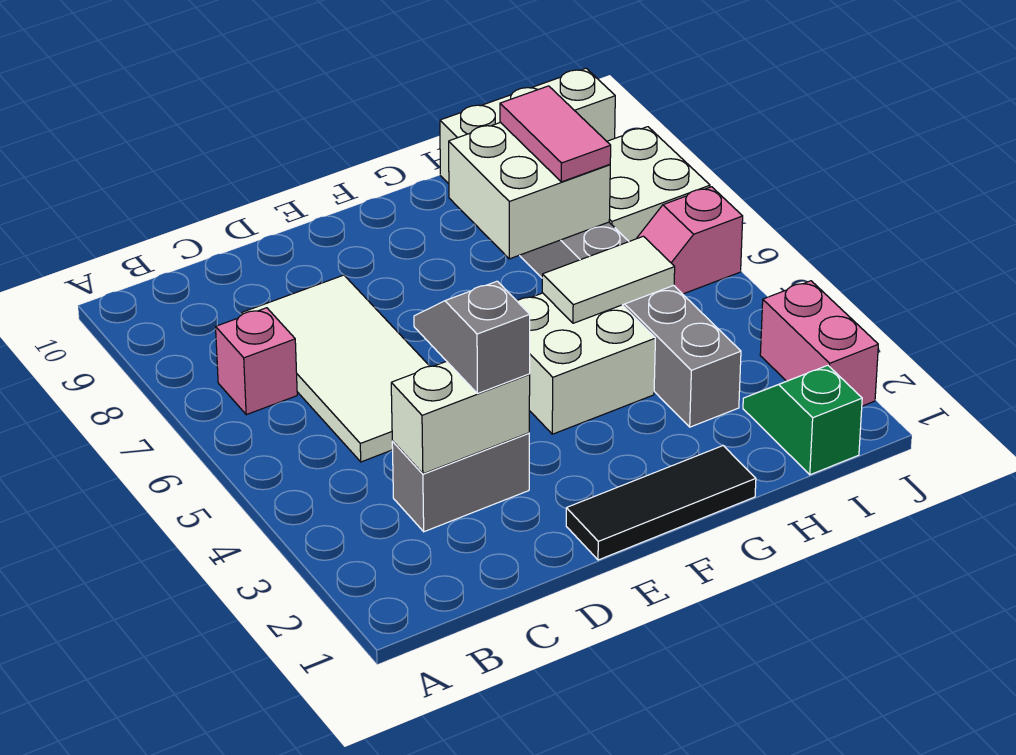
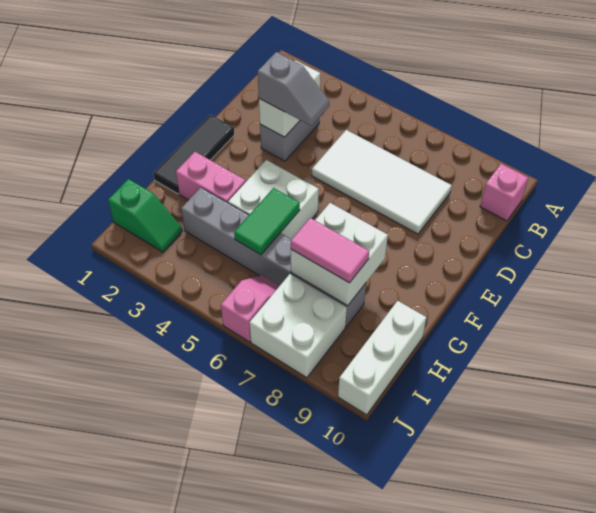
pink brick B7 level 1 -> pink brick B10 level 1
white tile G5:H5 level 2 -> green tile G5:H5 level 2
pink brick J2:J3 level 1 -> pink brick G2:G3 level 1

